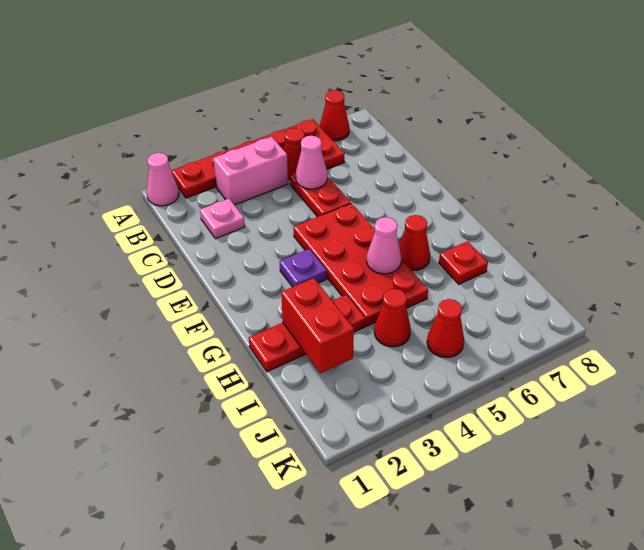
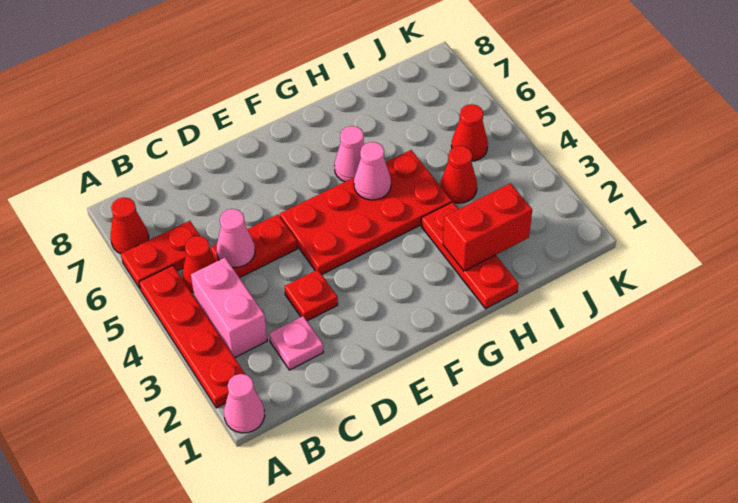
purple plate F3 level 1 -> none
red cone G6 level 1 -> pink cone G6 level 1
red plate H7 level 1 -> red plate D3 level 1

